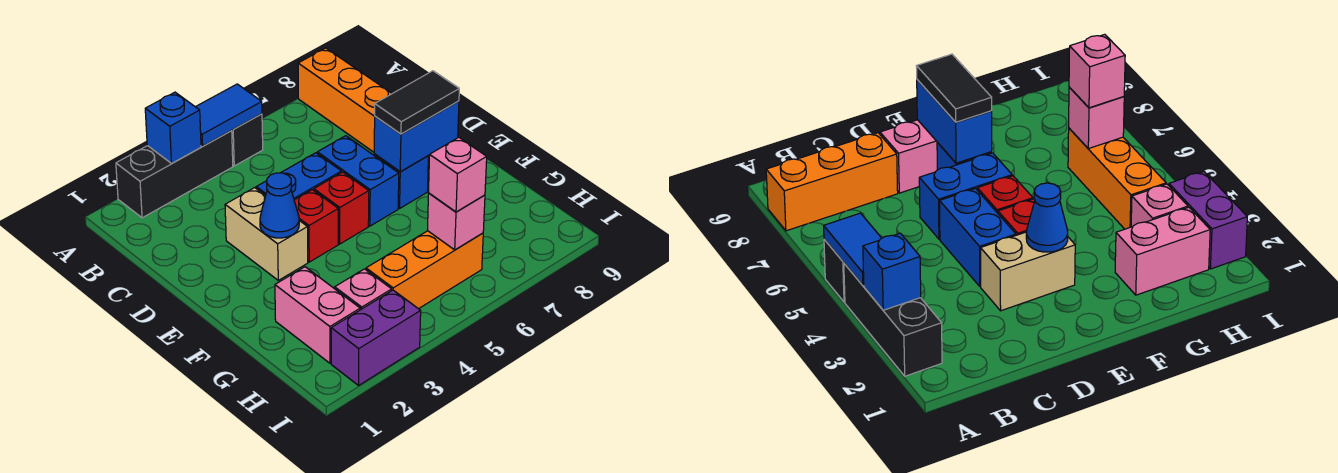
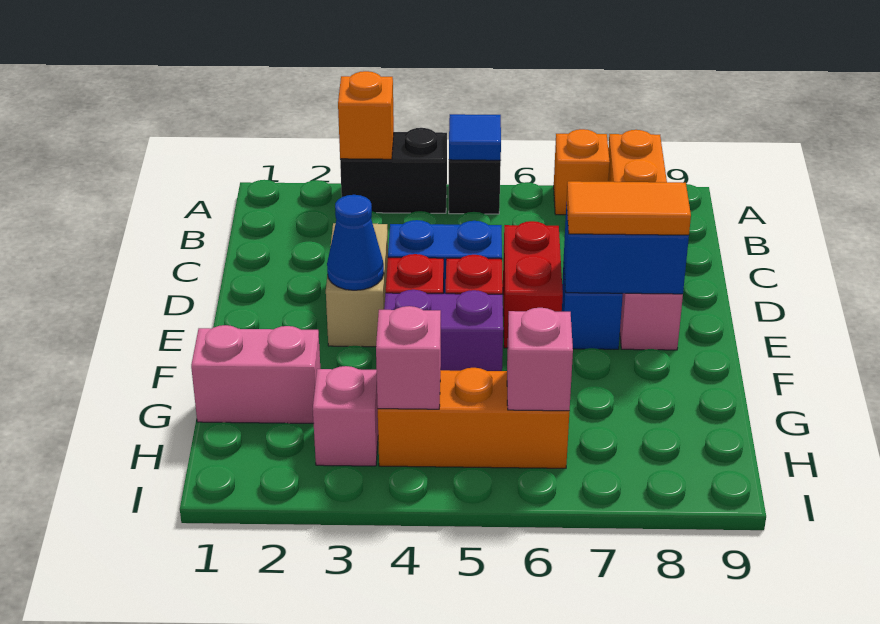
black brick A2:A4 level 1 -> black brick A3:A4 level 1
blue brick A3 level 2 -> orange brick A3 level 2
blue tile A4:A5 level 2 -> blue tile A5 level 2
none -> orange brick A7 level 1
blue brick D6:E6 level 1 -> red brick D6:E6 level 1
black tile E7:E8 level 3 -> orange tile E7:E8 level 3
pink brick G2:H2 level 1 -> pink brick G1:G2 level 1
pink brick H6 level 3 -> pink brick H4 level 2
purple brick I2:I3 level 1 -> purple brick F4:F5 level 1

